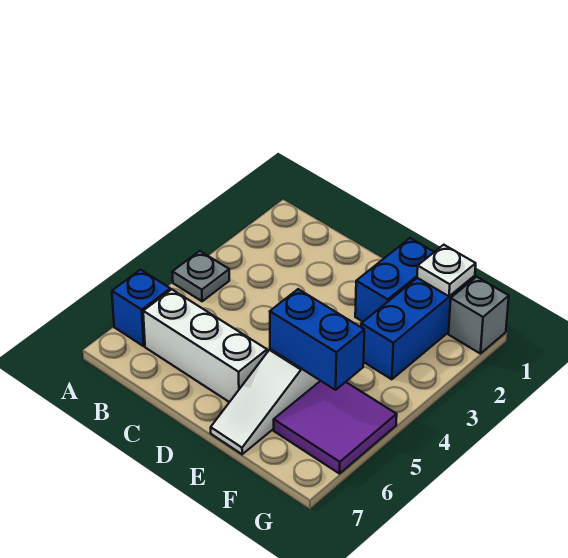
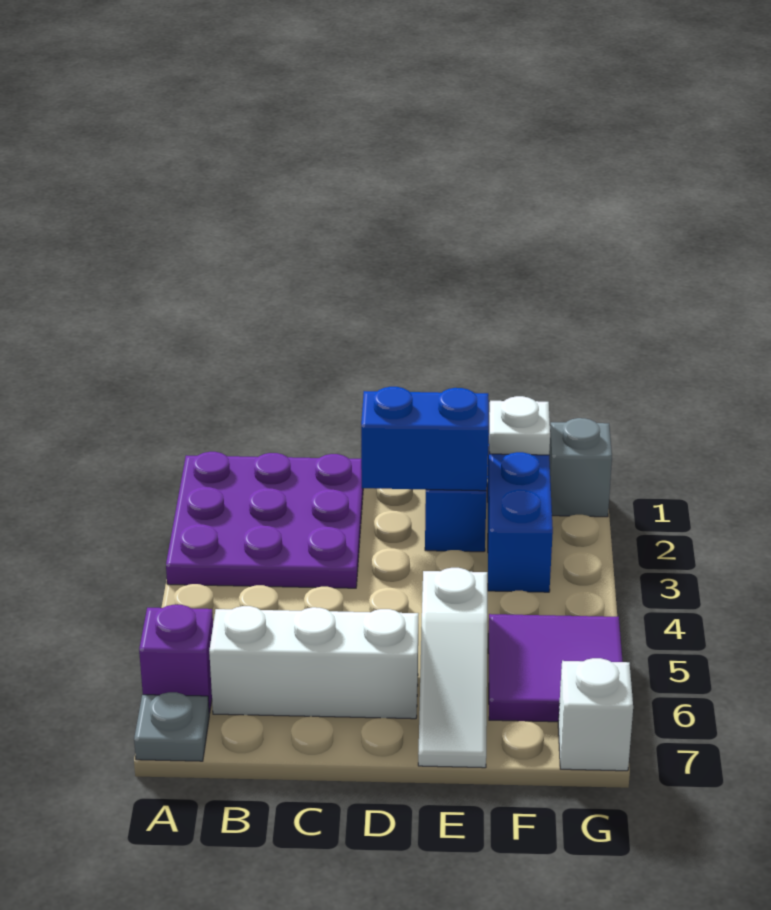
none -> purple plate A1:C3 level 1
grey plate A4 level 1 -> grey plate A7 level 1
blue brick A6 level 1 -> purple brick A6 level 1
blue brick E5:F5 level 2 -> blue brick D2:E2 level 2
none -> white brick G7 level 1

